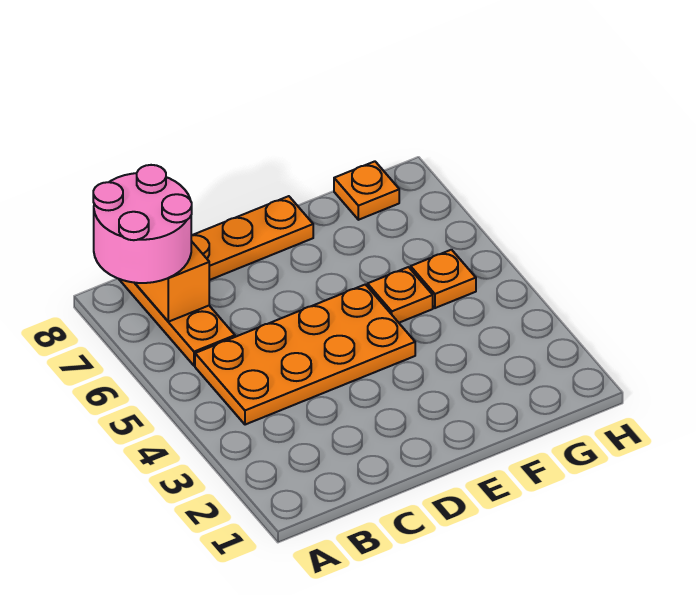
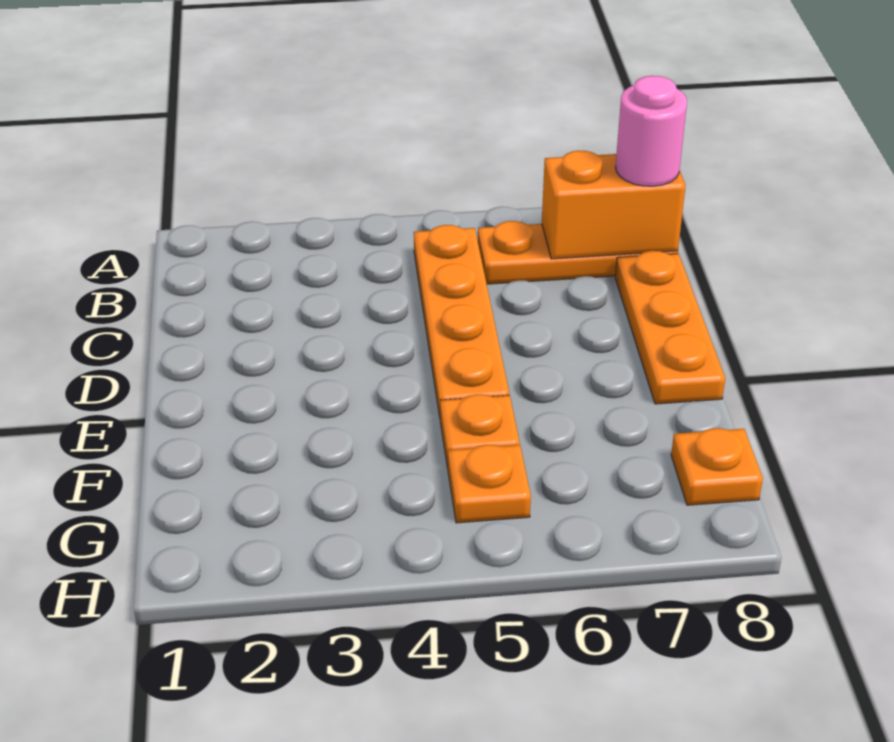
pink round brick A7:B8 level 3 -> pink round brick B8 level 3
orange plate B4:E5 level 1 -> orange plate B5:E5 level 1

